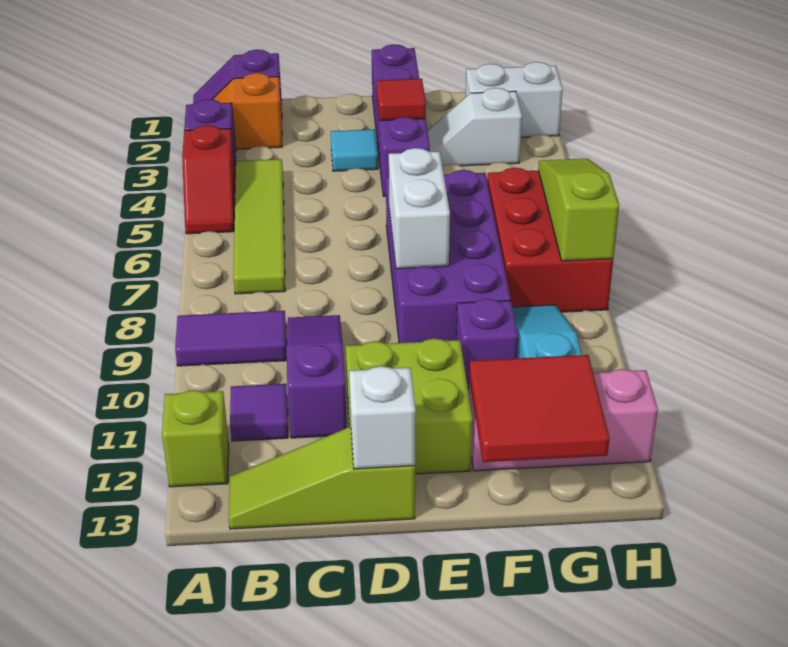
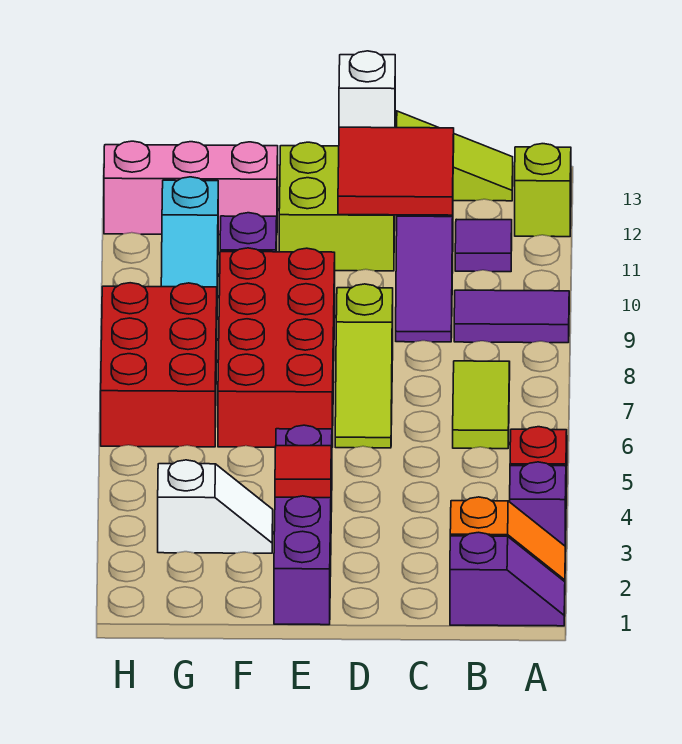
lime tile B4:B7 level 1 -> lime tile B6:B7 level 1
cyan tile D3 level 1 -> none
purple brick E6:F9 level 1 -> red brick E6:F9 level 1
white brick E7:E8 level 2 -> none
red tile F12:G13 level 2 -> red tile C11:D12 level 2
white brick G2:H2 level 1 -> none
lime slope H6:H8 level 2 top 8 -> lime slope D6:D8 level 1 top 8

